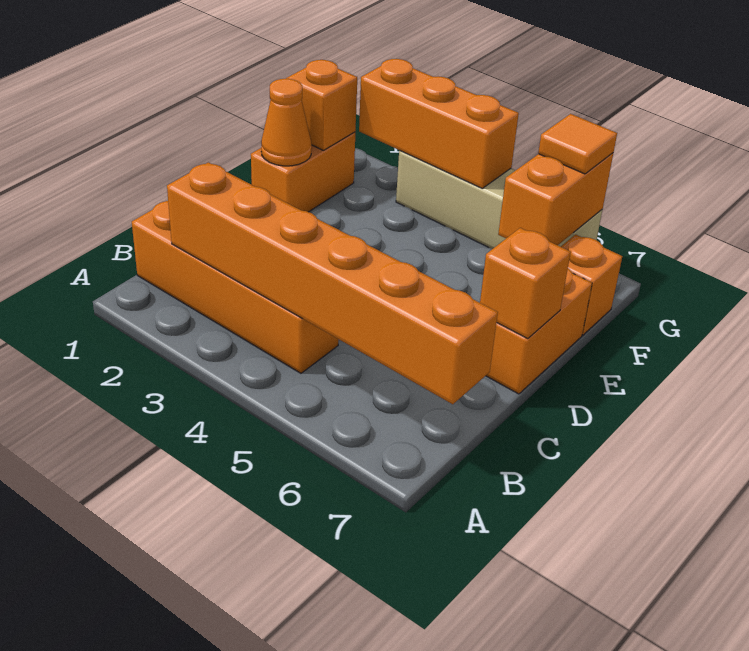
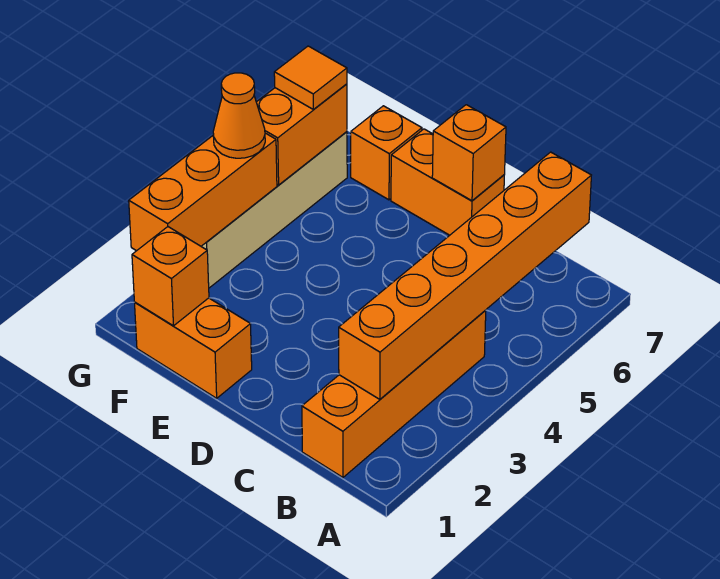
orange cone E1 level 2 -> orange cone G4 level 3
orange brick F6:G6 level 2 -> orange brick G5:G6 level 2

